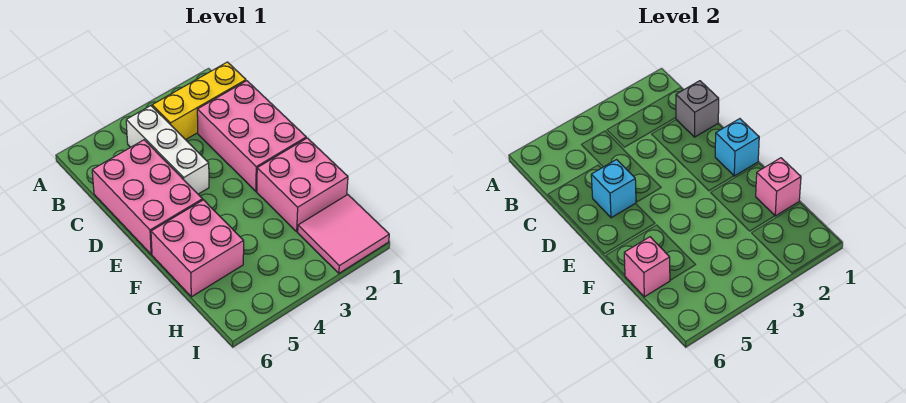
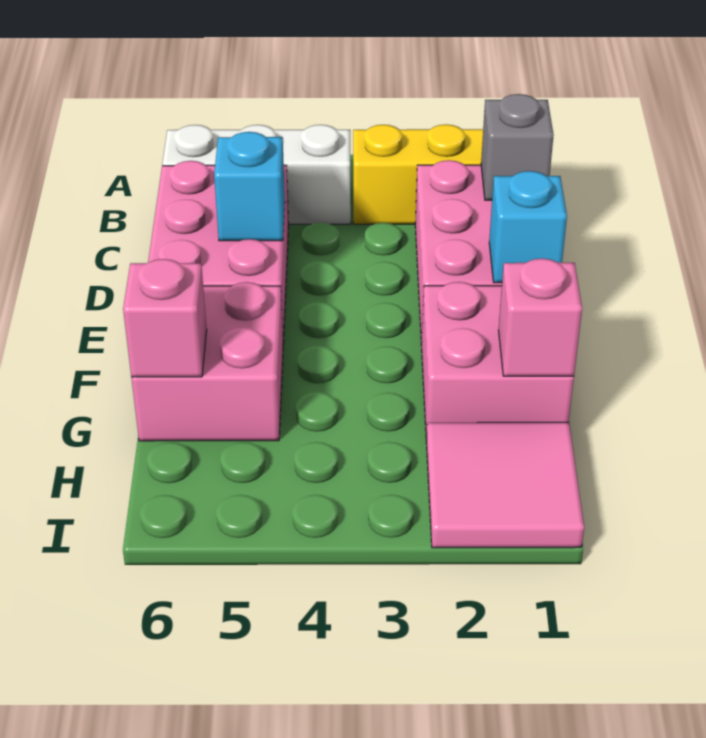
white brick B4:D4 level 1 -> white brick B4:B6 level 1

